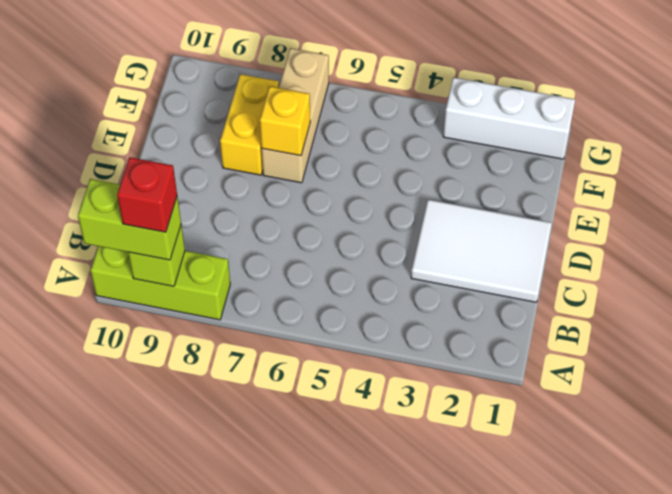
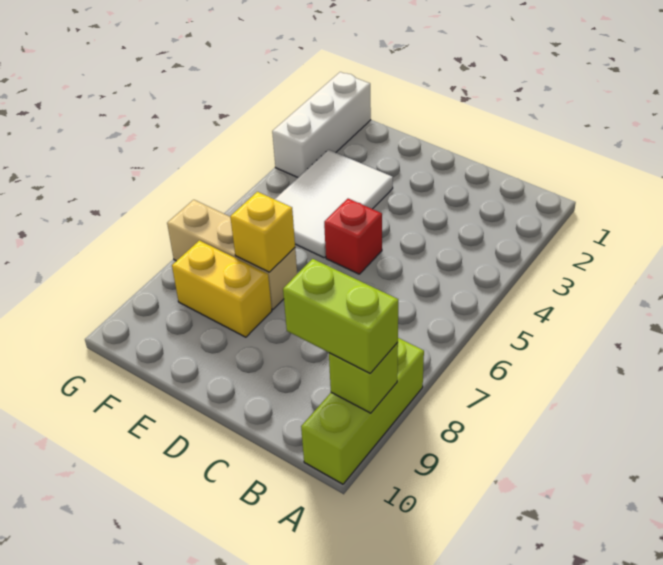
lime brick A9:A10 level 3 -> lime brick A9:B9 level 3
red brick A9 level 4 -> red brick D5 level 1
white tile C1:D3 level 1 -> white tile E3:F5 level 1

